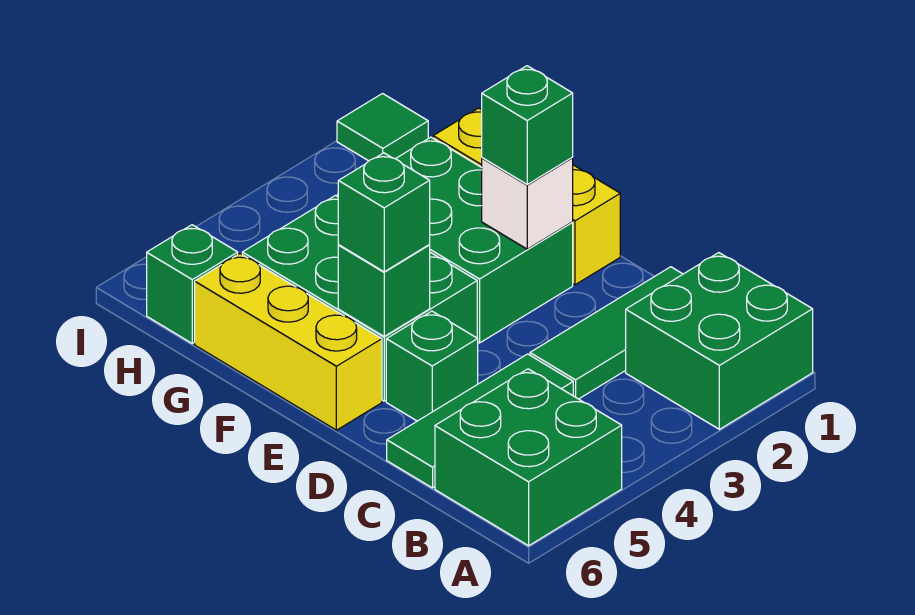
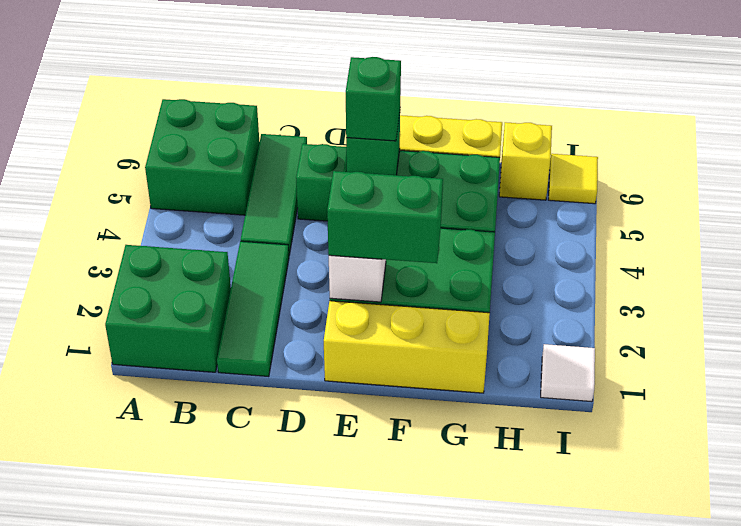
green brick E2 level 3 -> green brick E2:F2 level 3
green brick H6 level 1 -> yellow brick H6 level 1
green tile I1 level 1 -> white tile I1 level 1
none -> yellow tile I6 level 1

